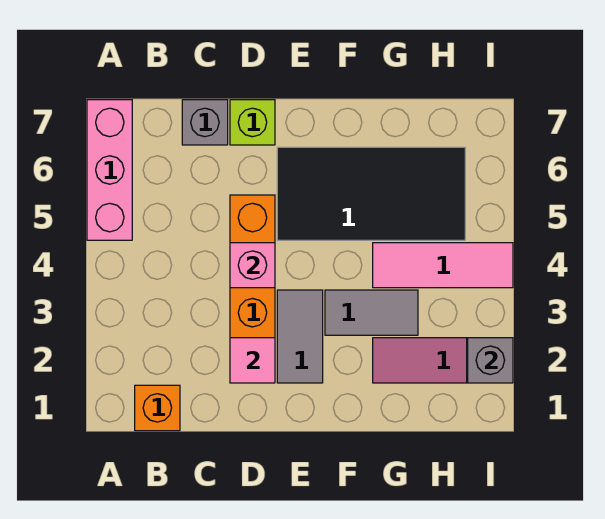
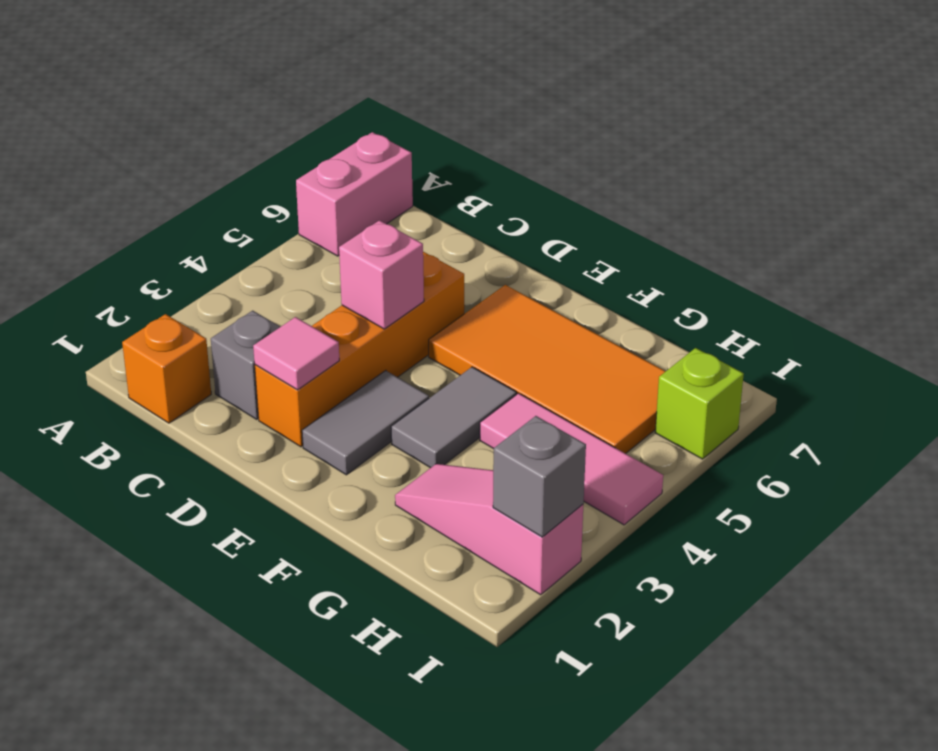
pink brick A5:A7 level 1 -> pink brick A6:A7 level 1
grey brick C7 level 1 -> grey brick C2 level 1
lime brick D7 level 1 -> lime brick I6 level 1
black tile E5:H6 level 1 -> orange tile E5:H6 level 1
grey tile F3:G3 level 1 -> grey tile F3:F4 level 1

